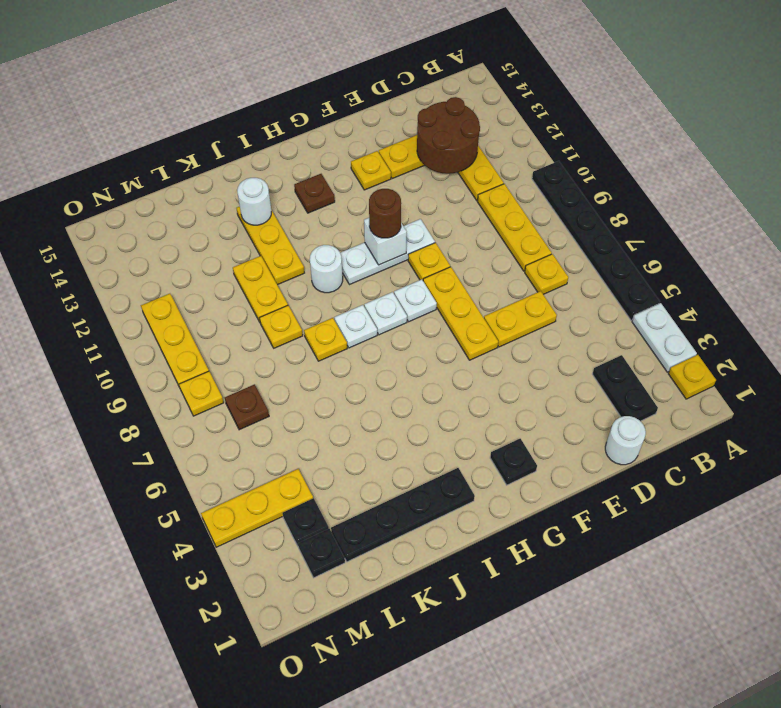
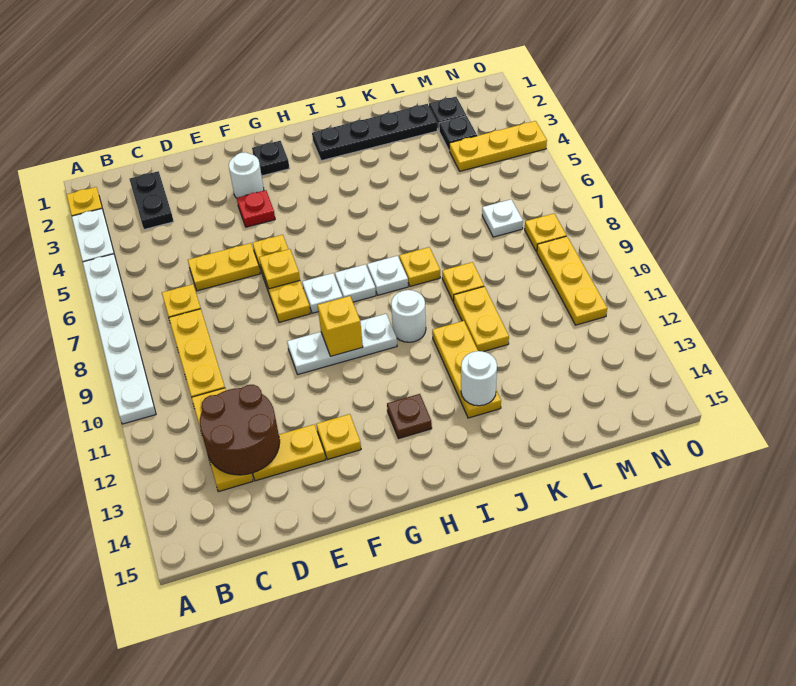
black plate A5:A10 level 1 -> white plate A5:A10 level 1
white round brick D1 level 1 -> white round brick F3 level 1
none -> red plate F4 level 1
yellow plate F9 level 1 -> yellow plate F7 level 2
white brick G10 level 2 -> yellow brick G10 level 2
brown round brick G10 level 3 -> none
brown plate M7 level 1 -> white plate M7 level 1

